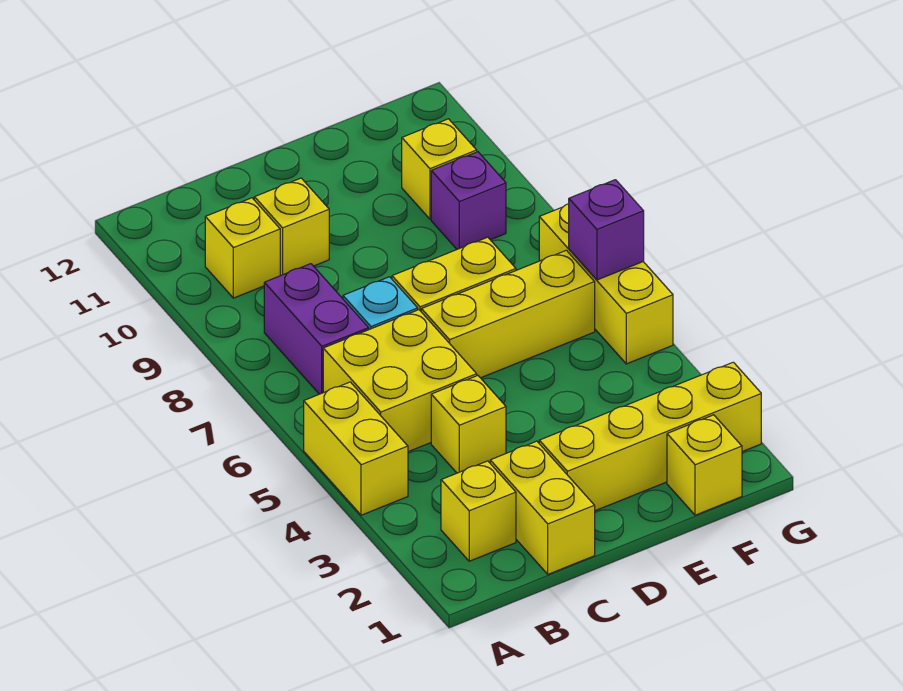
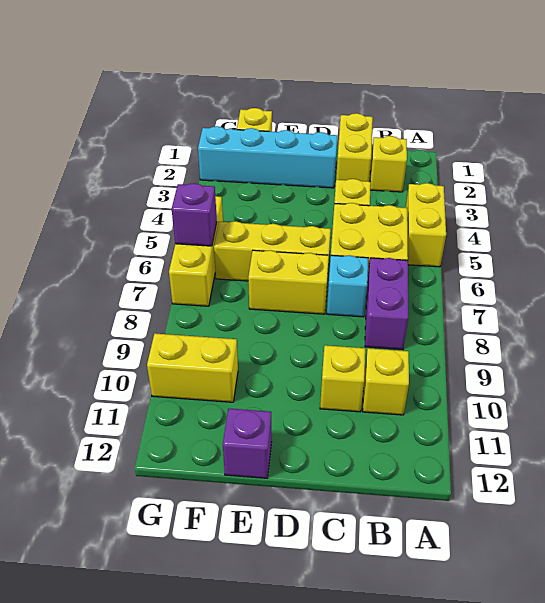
yellow brick D2:G2 level 1 -> cyan brick D2:G2 level 1
purple brick F9 level 1 -> purple brick E12 level 1
yellow brick F10 level 1 -> yellow brick F10:G10 level 1

